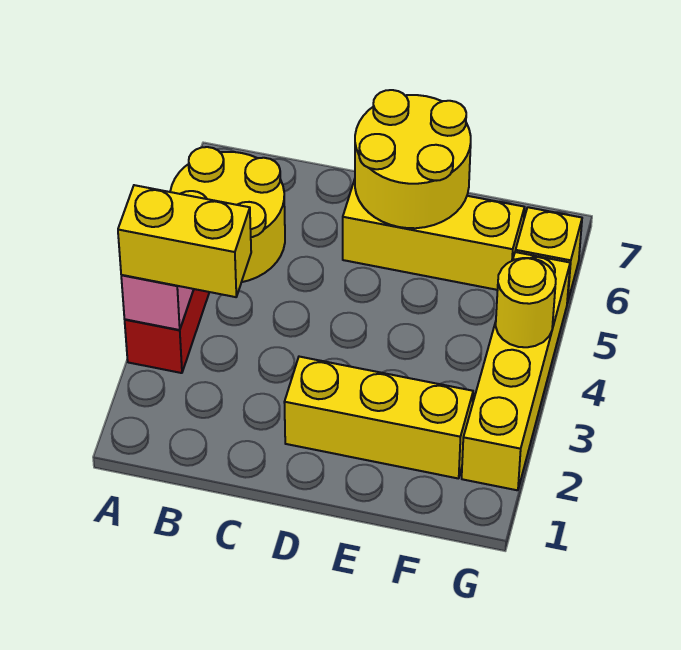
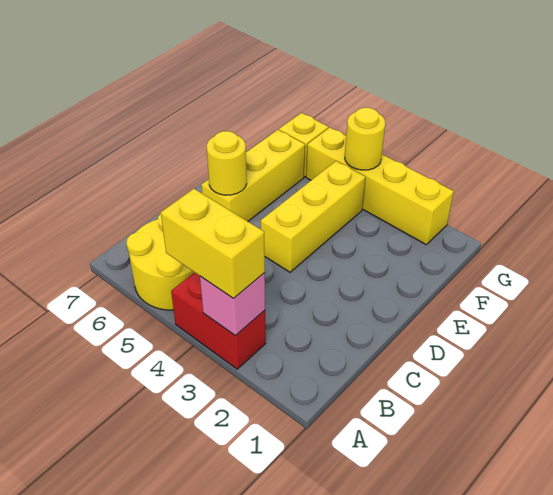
yellow brick A3:B3 level 3 -> yellow brick A3:A4 level 3
yellow brick D2:F2 level 1 -> yellow brick D4:F4 level 1
yellow round brick D6:E7 level 2 -> yellow round brick D6 level 2

